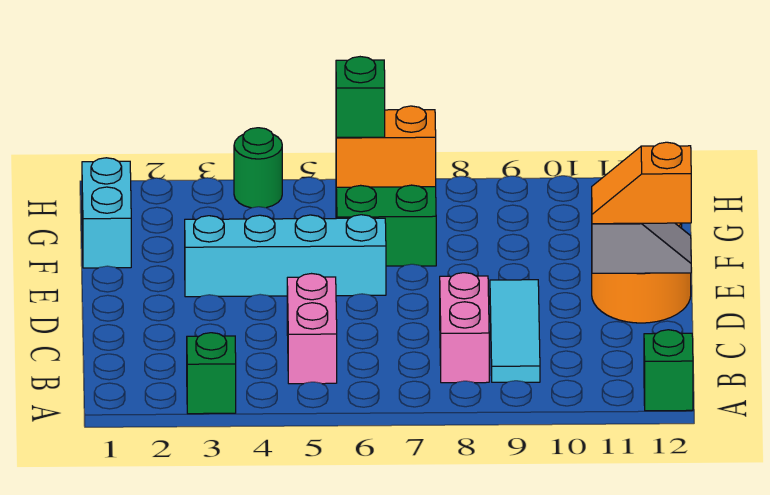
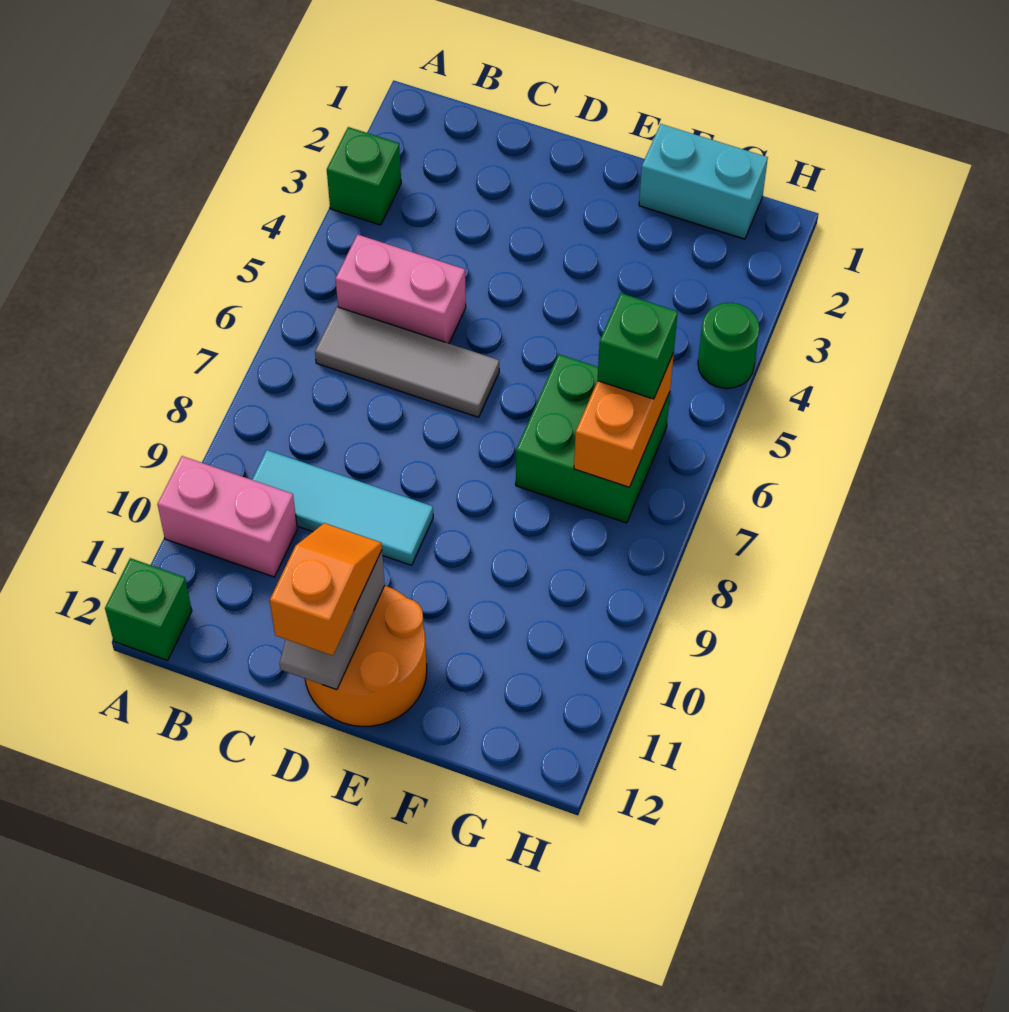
none -> grey tile B6:D6 level 1
pink brick B8:C8 level 1 -> pink brick A10:B10 level 1
cyan brick E3:E6 level 1 -> none

